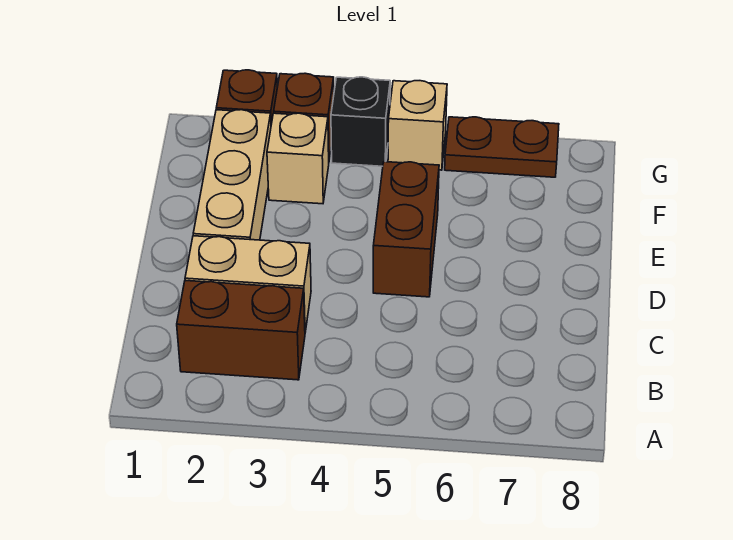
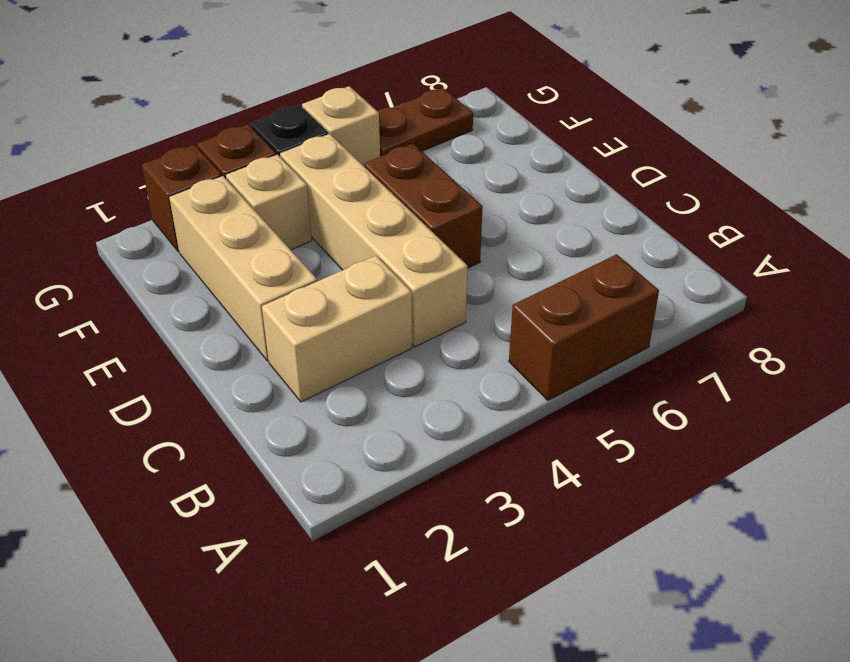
brown brick B2:B3 level 1 -> brown brick A5:A6 level 1
none -> tan brick C4:F4 level 1

